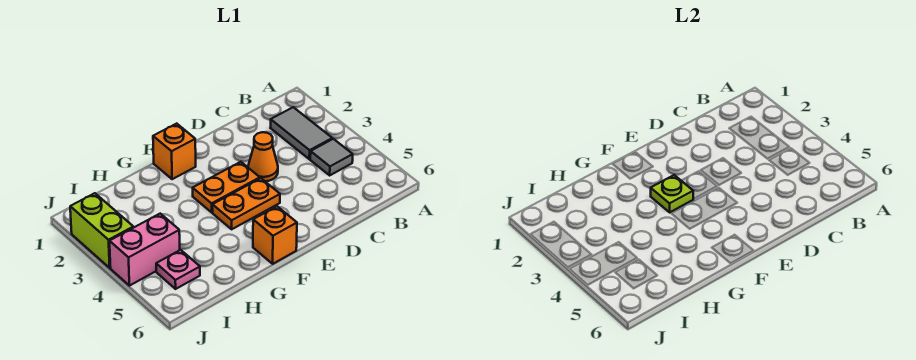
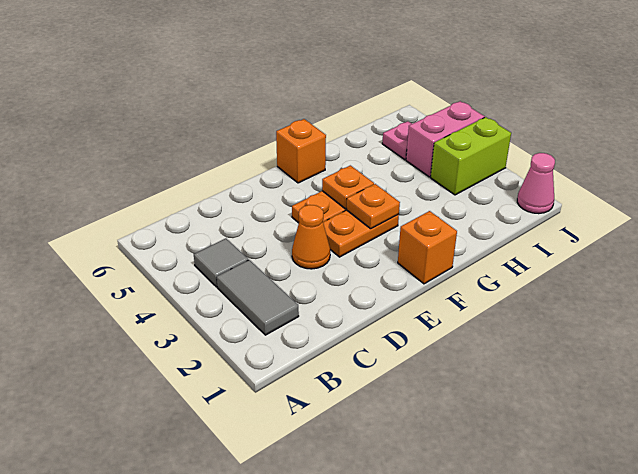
lime plate F3 level 2 -> orange plate F3 level 2
none -> orange plate F4 level 2
none -> pink cone J1 level 1
lime brick J2:J3 level 1 -> lime brick I3:J3 level 1

